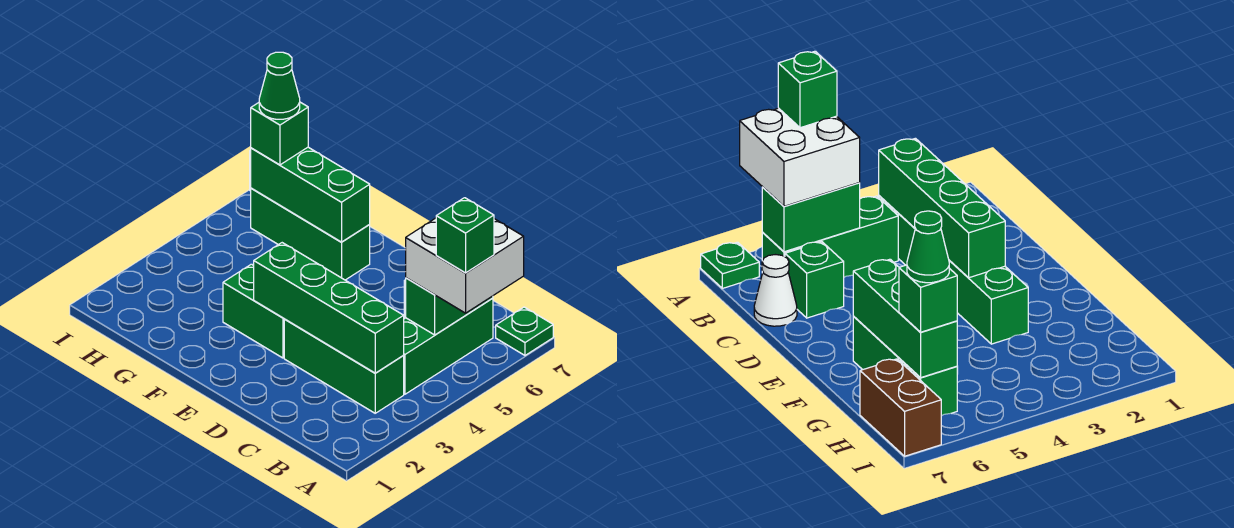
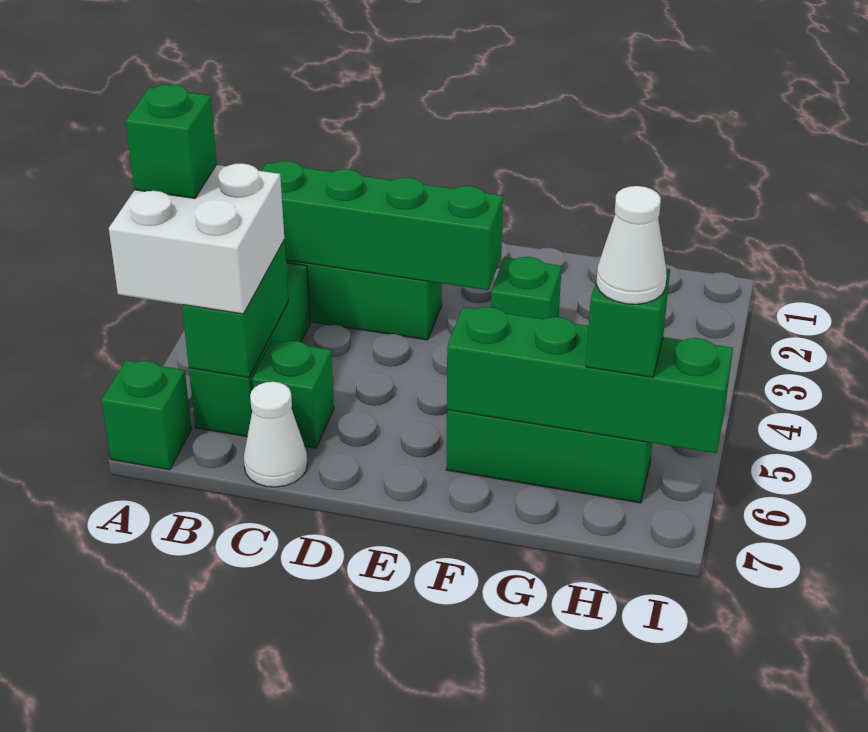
green plate A7 level 1 -> green brick A7 level 1
green brick E3:F3 level 1 -> green brick F3 level 1
green brick F6:H6 level 2 -> green brick F6:I6 level 2
green cone H6 level 4 -> white cone H6 level 4
brown brick H7:I7 level 1 -> none

